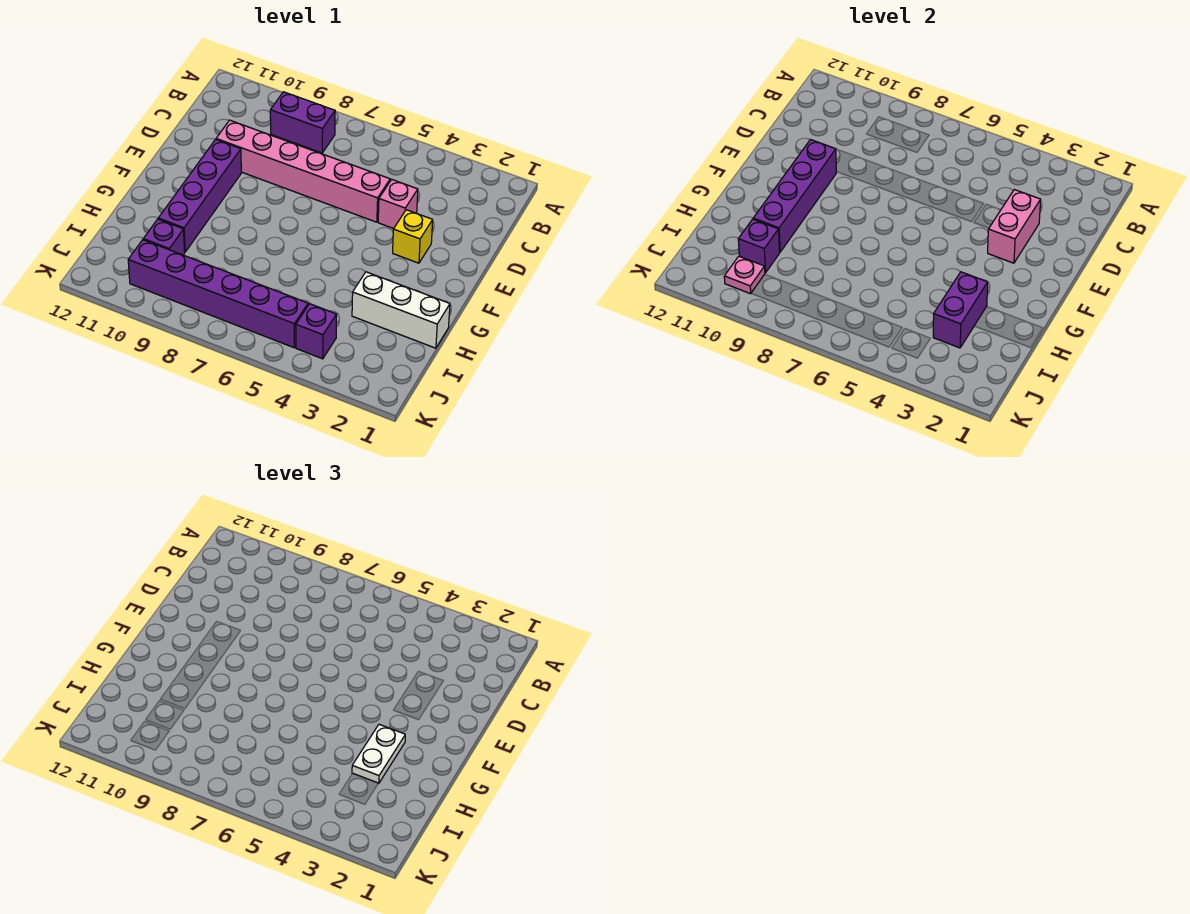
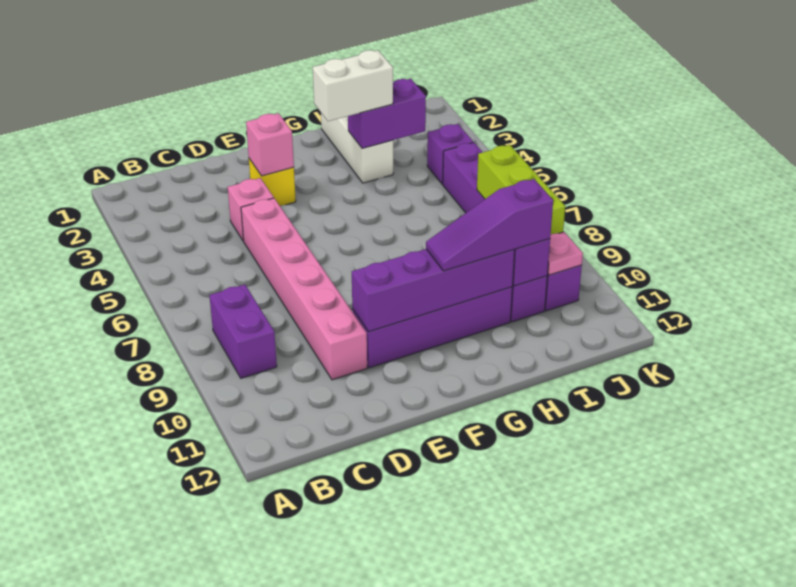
pink brick D3:E3 level 2 -> pink brick E3 level 2
white plate G3:H3 level 3 -> white brick G3:H3 level 3
none -> purple slope G10:I10 level 3 top I
none -> lime brick J7:J9 level 2

